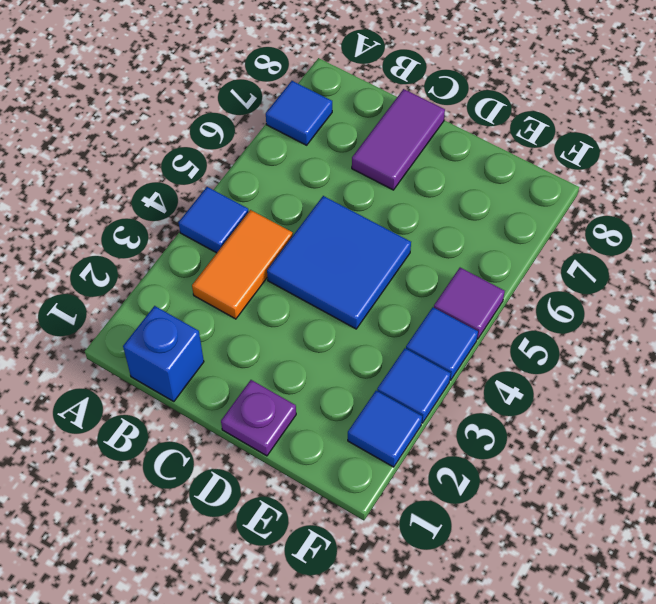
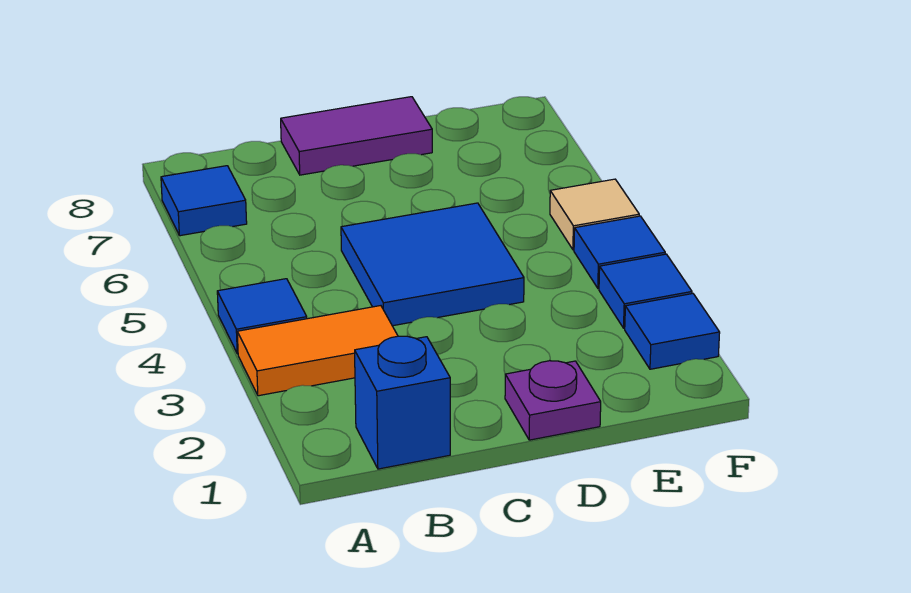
orange tile B3:B4 level 1 -> orange tile A3:B3 level 1
purple tile C7:C8 level 1 -> purple tile C8:D8 level 1
purple tile F5 level 1 -> tan tile F5 level 1

